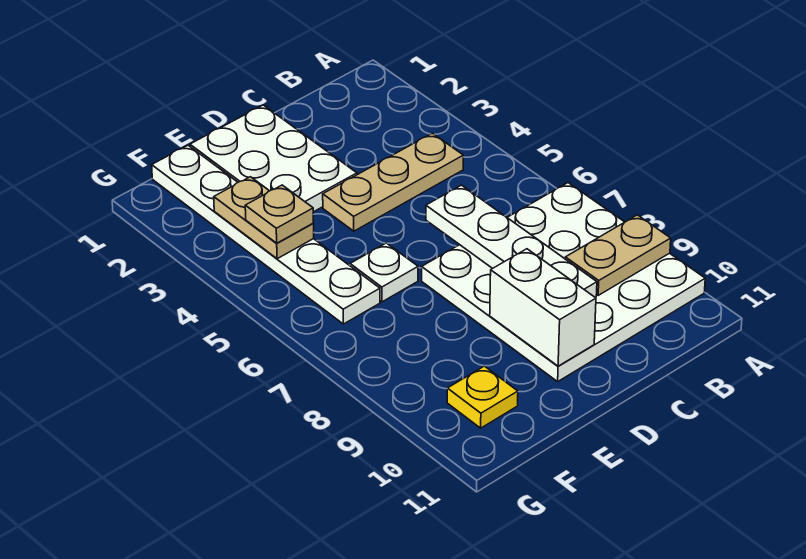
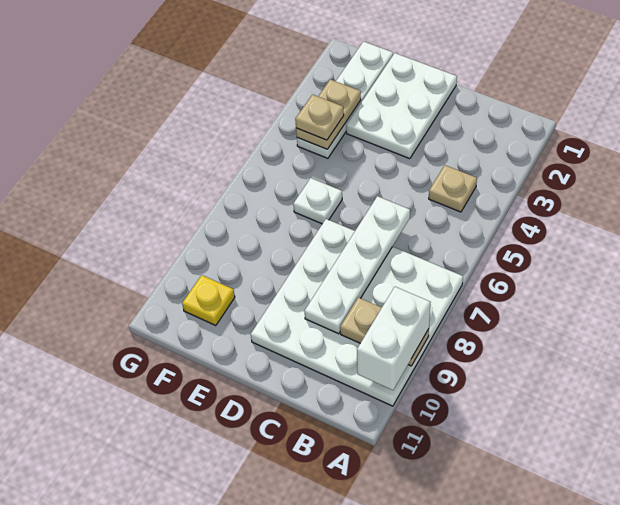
tan plate B4:D4 level 1 -> tan plate B4 level 1
white brick D9:D10 level 2 -> white brick A9:A10 level 3
white plate F1:F6 level 1 -> white plate F1:F4 level 1

